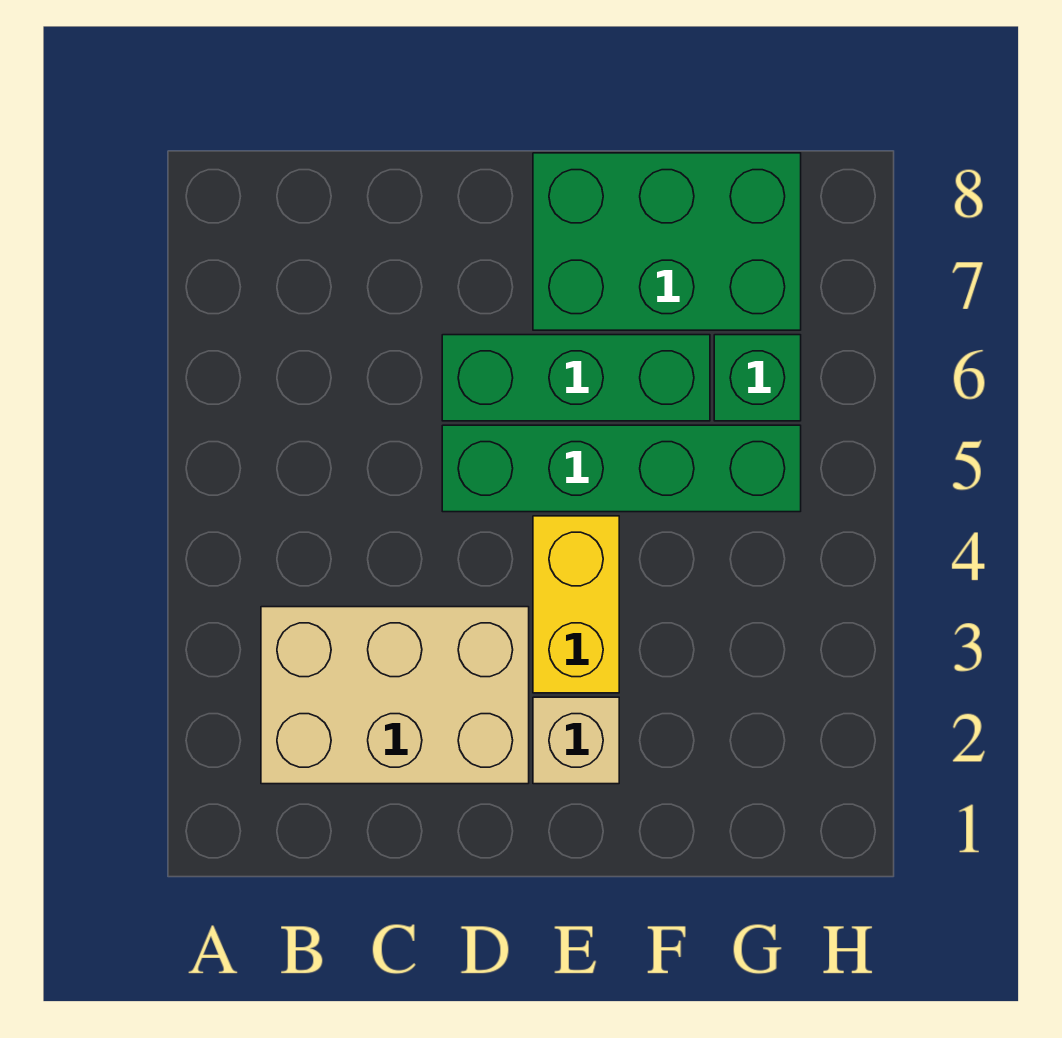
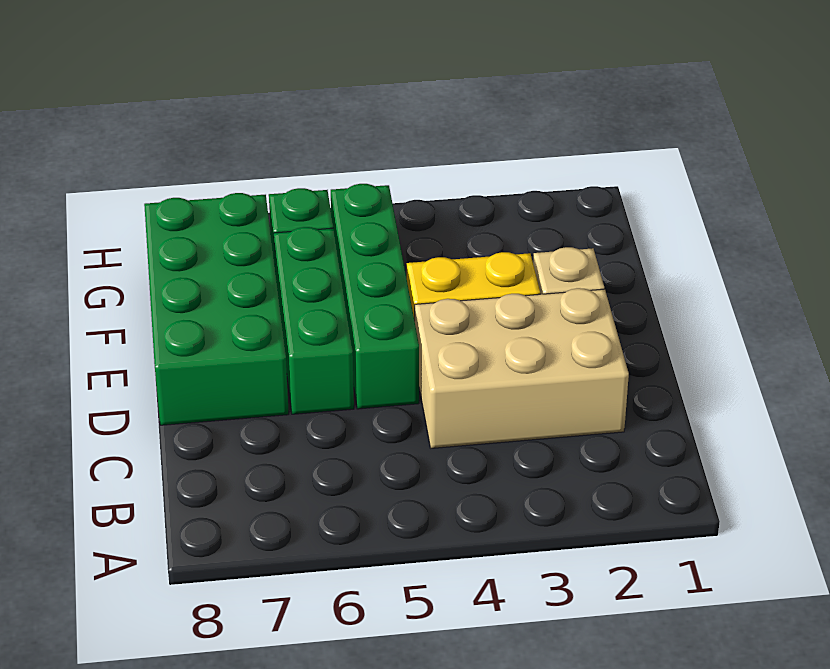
tan brick B2:D3 level 1 -> tan brick C2:D4 level 1
green brick E7:G8 level 1 -> green brick D7:G8 level 1

